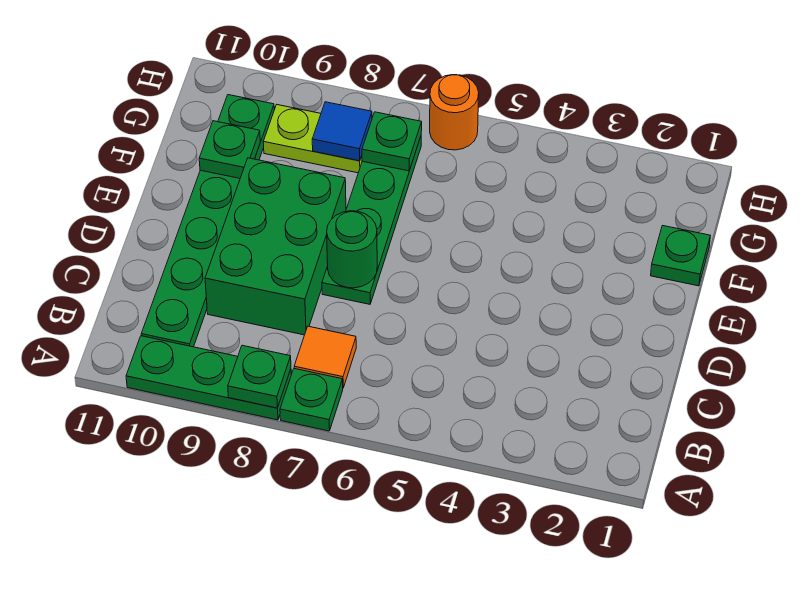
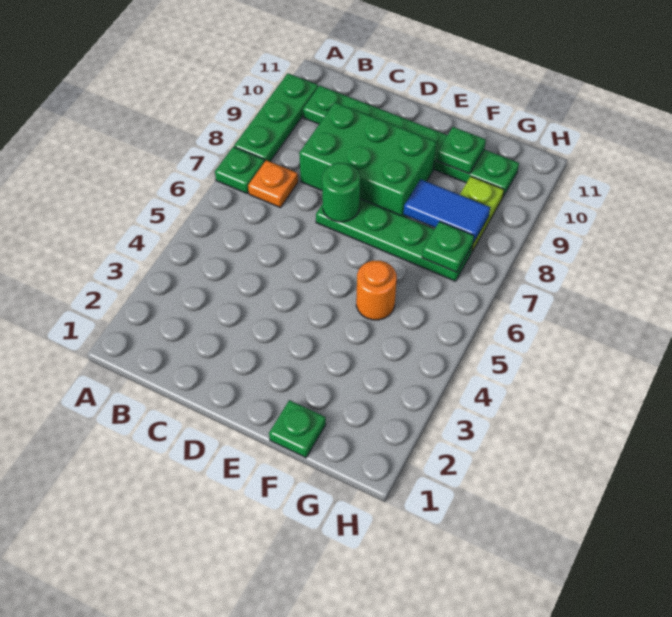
green plate A8 level 2 -> none
orange tile B7 level 1 -> orange plate B7 level 1
blue tile G8 level 2 -> blue tile F8:G8 level 2
orange round brick H6 level 1 -> orange round brick F5 level 1

